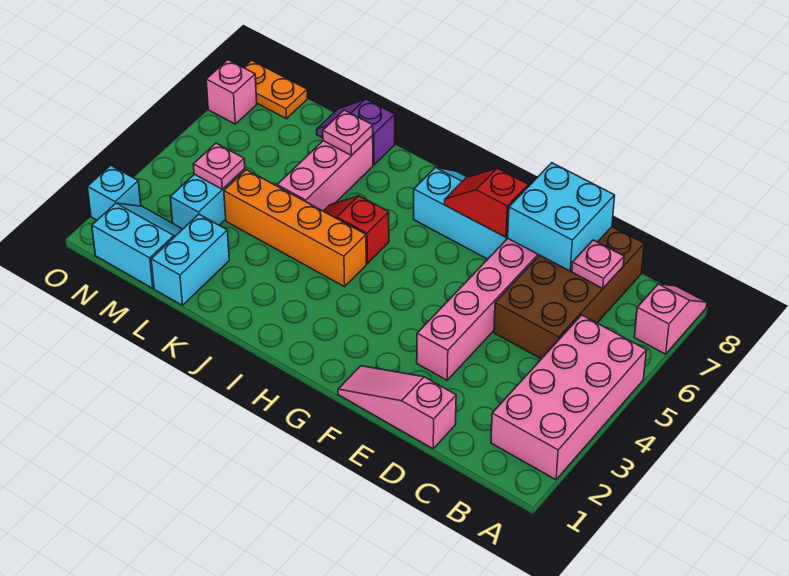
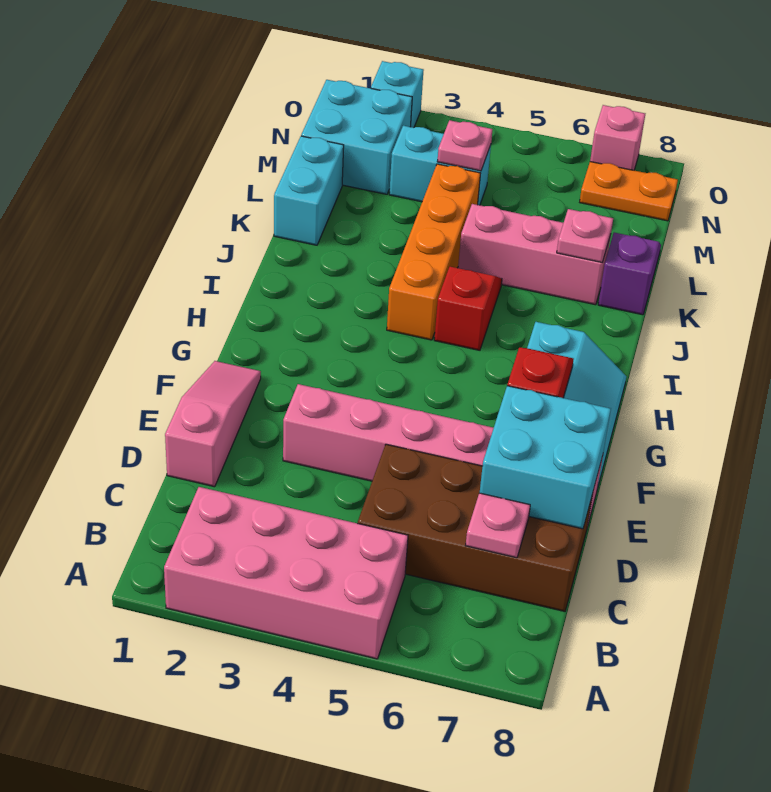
pink slope A7:A8 level 1 top 7 -> none
cyan brick L1:L2 level 1 -> cyan brick K1:L1 level 1
cyan slope M1:N2 level 1 top 1 -> cyan brick M1:N2 level 1
orange plate N8:O8 level 1 -> orange plate N7:N8 level 1

